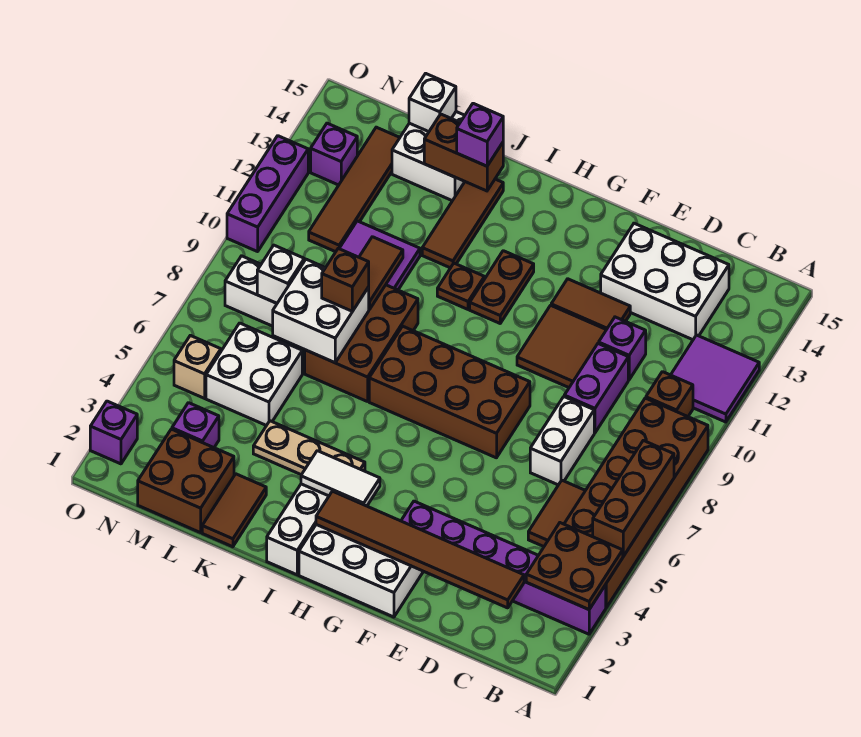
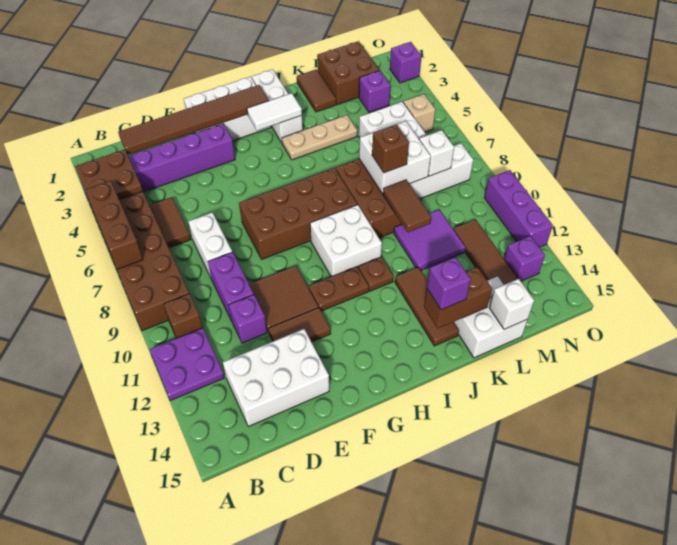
purple tile A11:B12 level 1 -> purple plate A11:B12 level 1
none -> white brick H9:I10 level 1
brown plate H11:H12 level 1 -> brown plate G11:H11 level 1

